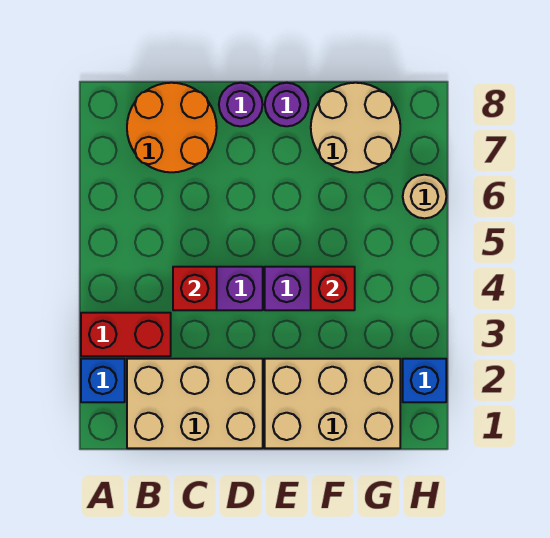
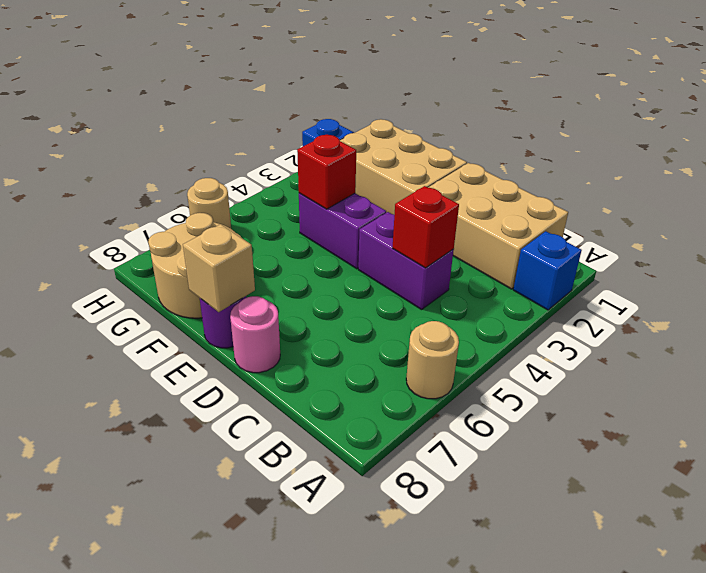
red brick A3:B3 level 1 -> none
none -> tan round brick A6 level 1
orange round brick B7:C8 level 1 -> none
purple round brick D8 level 1 -> pink round brick D8 level 1
none -> tan brick E8 level 2

